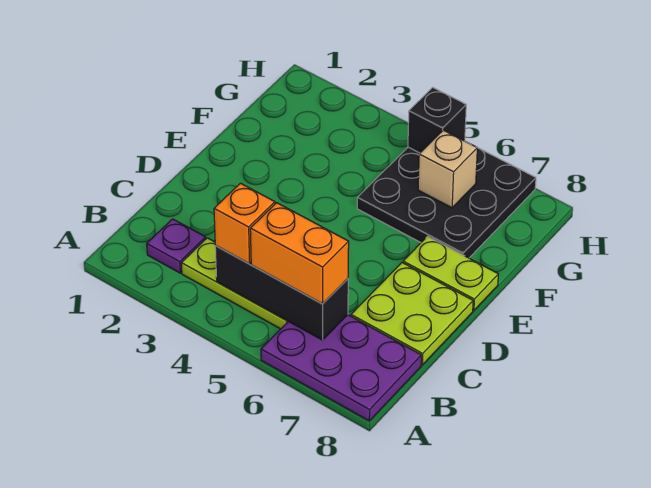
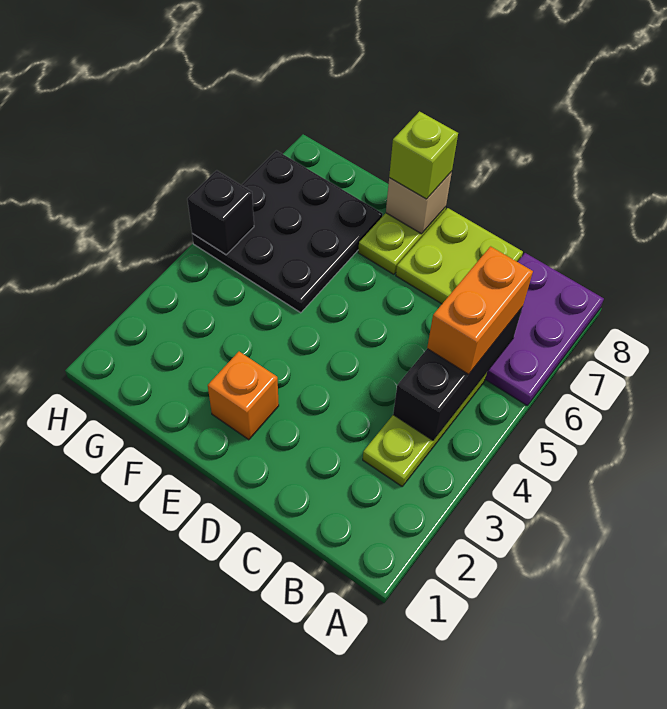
purple plate B2 level 1 -> none
orange brick B4 level 3 -> orange brick E2 level 1
none -> lime brick E8 level 3
tan brick G6 level 2 -> tan brick E8 level 2

